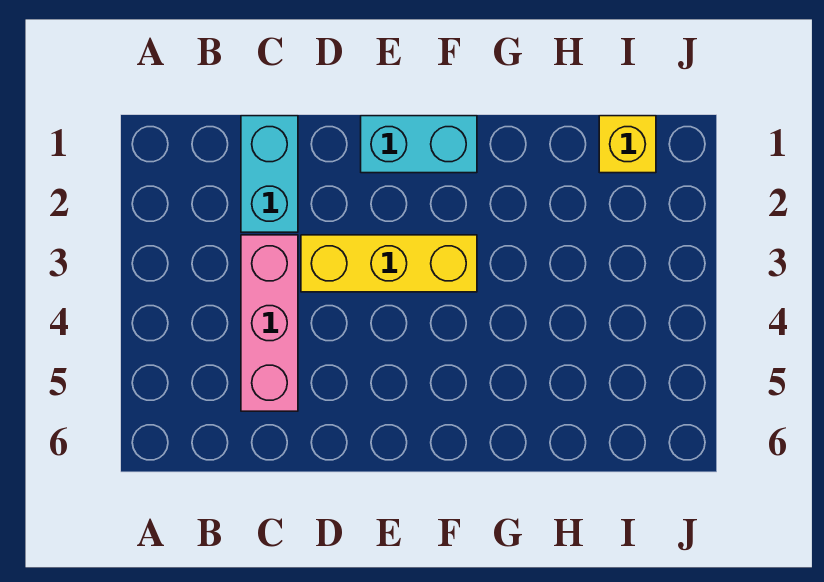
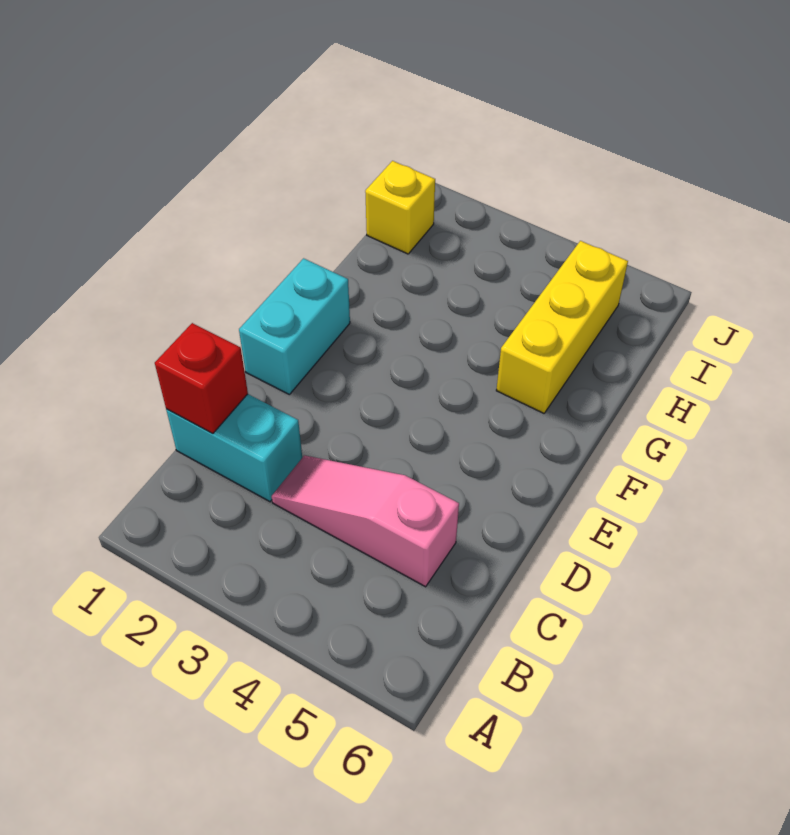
none -> red brick C1 level 2
pink brick C3:C5 level 1 -> pink slope C3:C5 level 1 top 5
yellow brick D3:F3 level 1 -> yellow brick G5:I5 level 1

